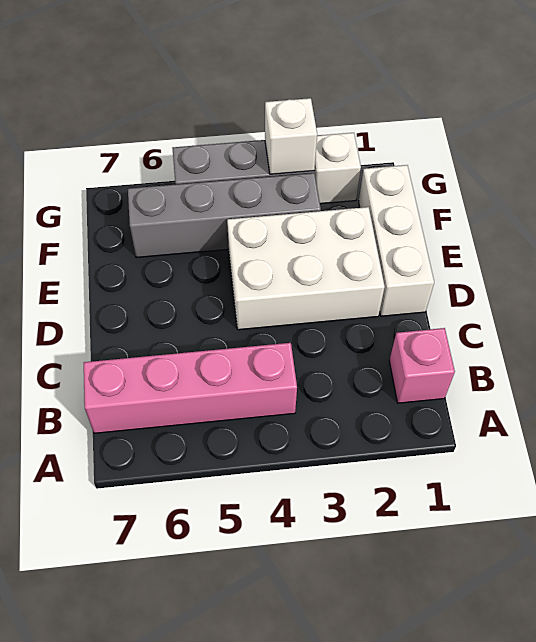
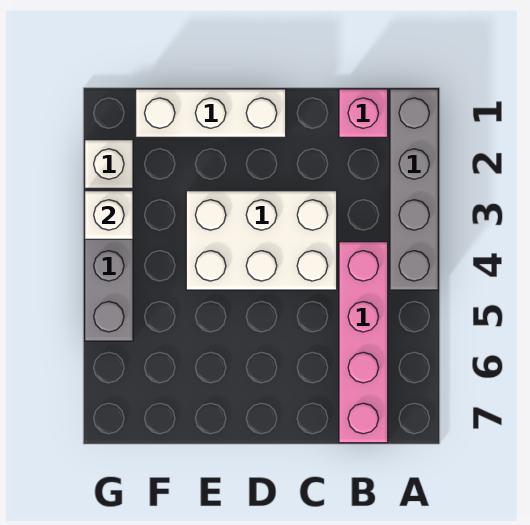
white brick D2:E4 level 1 -> white brick C3:E4 level 1
grey brick F3:F6 level 1 -> grey brick A1:A4 level 1

